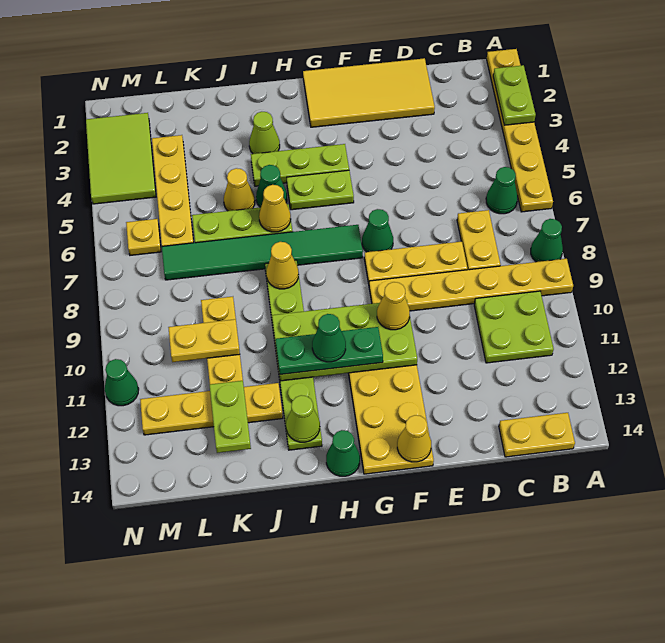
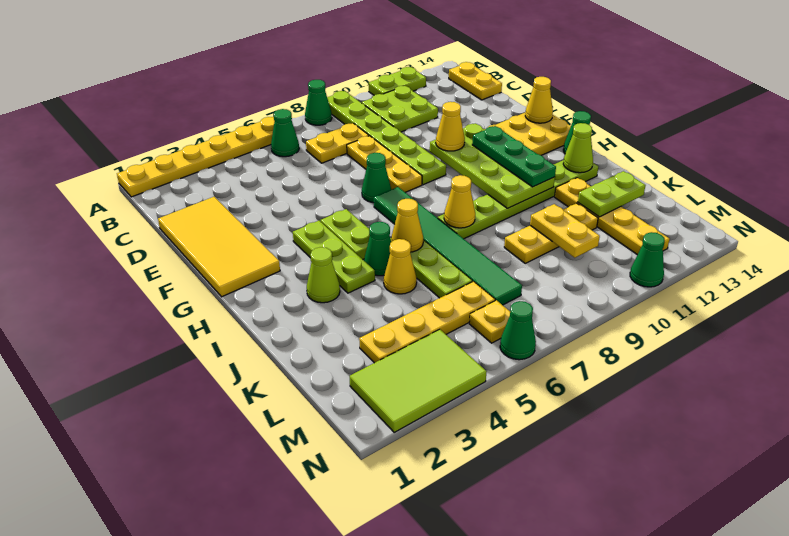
lime plate A2:A3 level 2 -> lime plate A11:A12 level 1
yellow plate A9:F9 level 1 -> lime plate A9:F9 level 1
green cone H11 level 4 -> green cone N6 level 1

